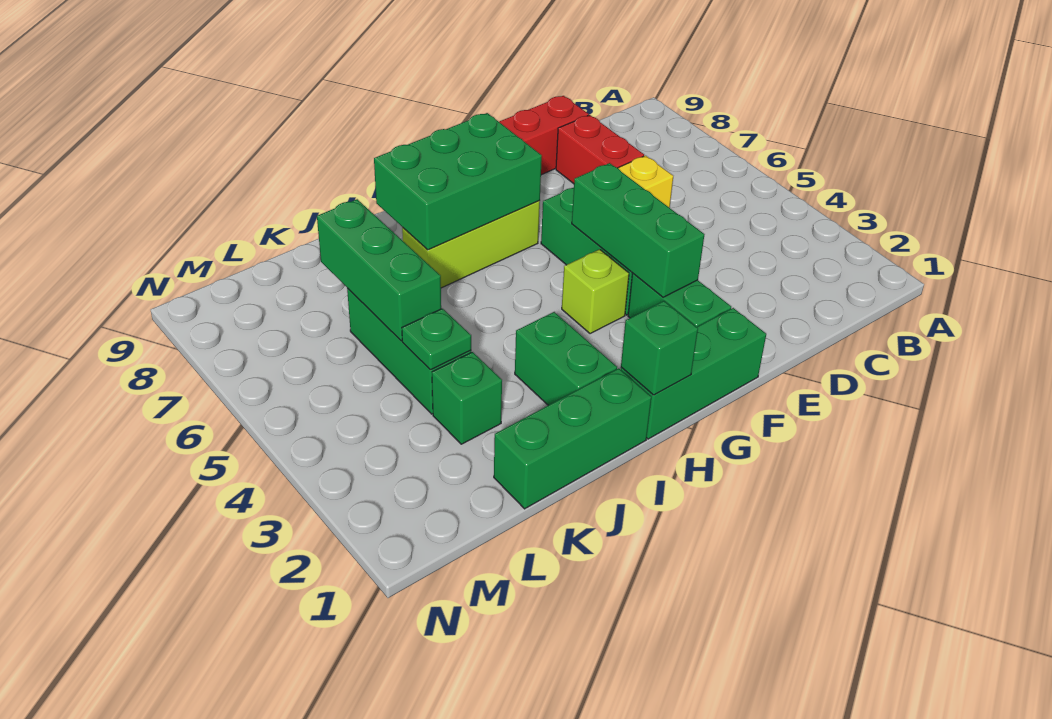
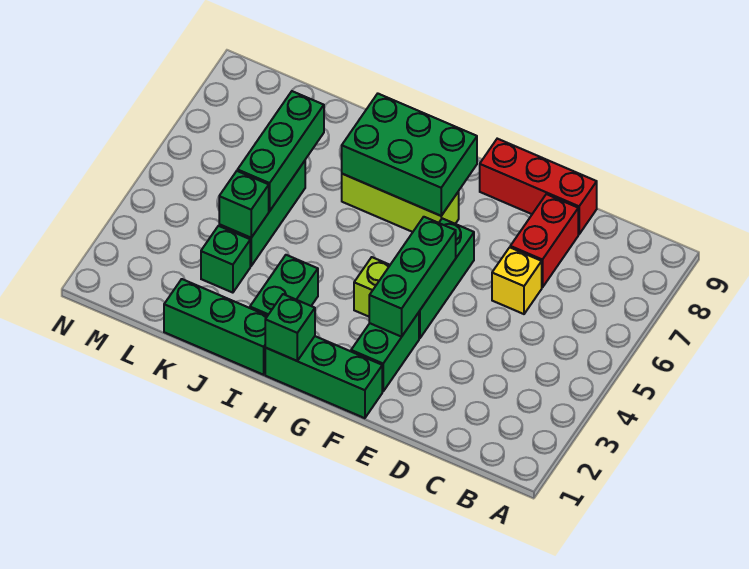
green plate K4 level 2 -> green brick K4 level 2

